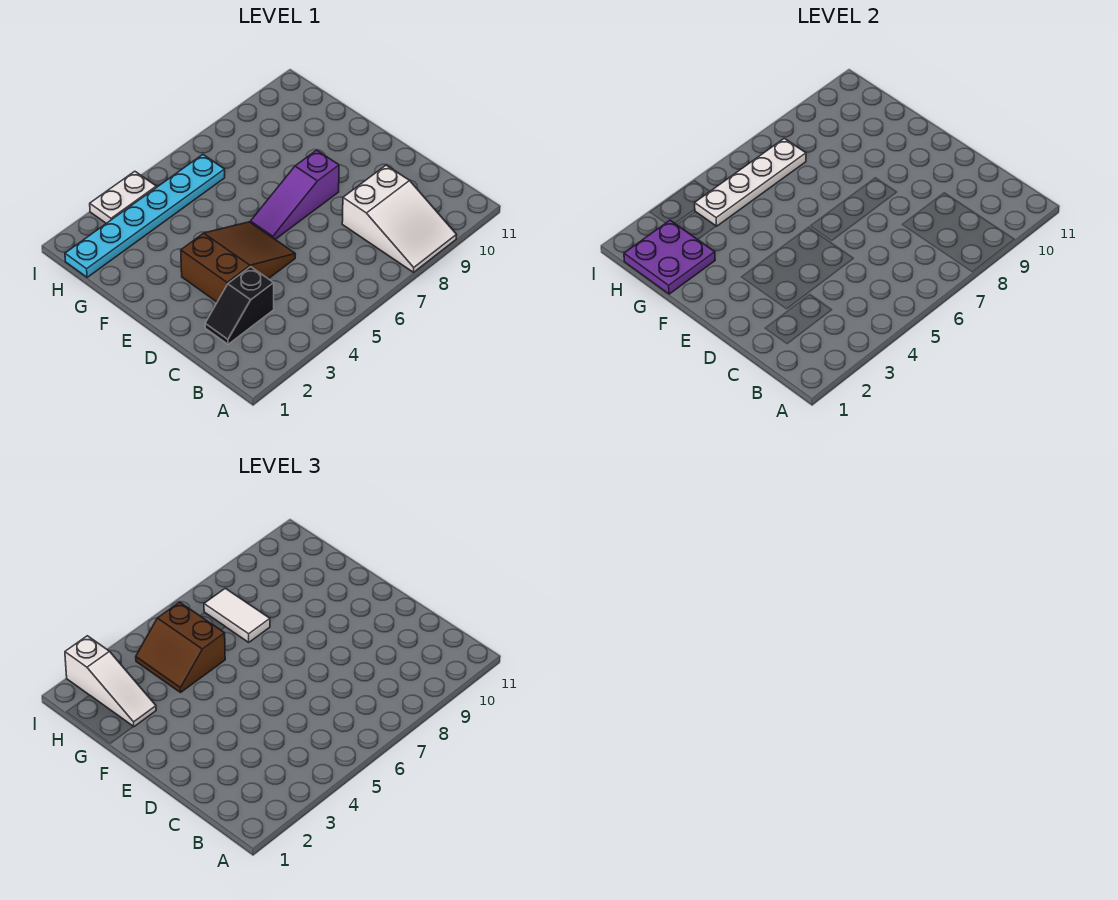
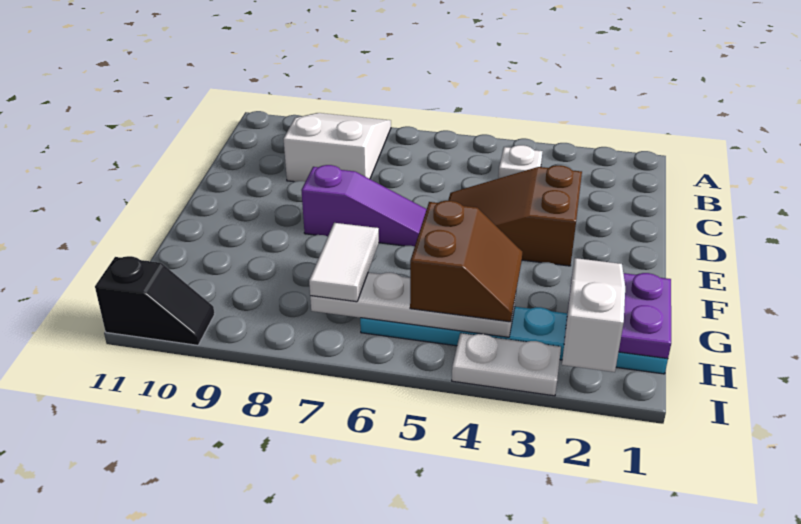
none -> white plate B4 level 1
black slope C2:C3 level 1 top 3 -> black slope I10:I11 level 1 top 11

